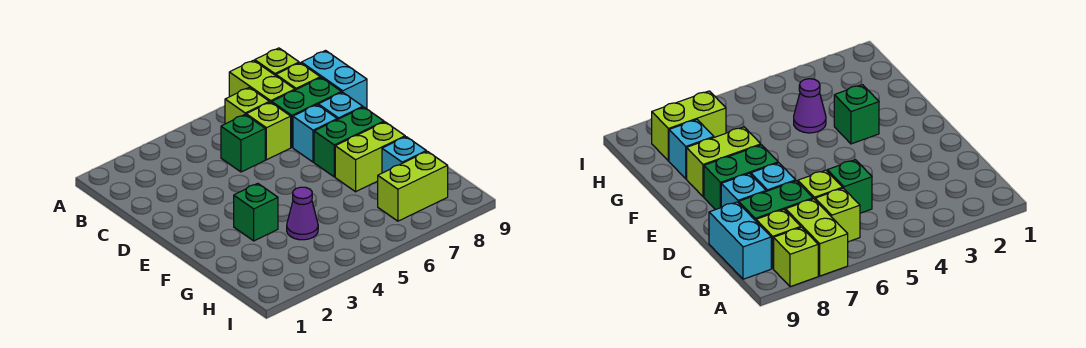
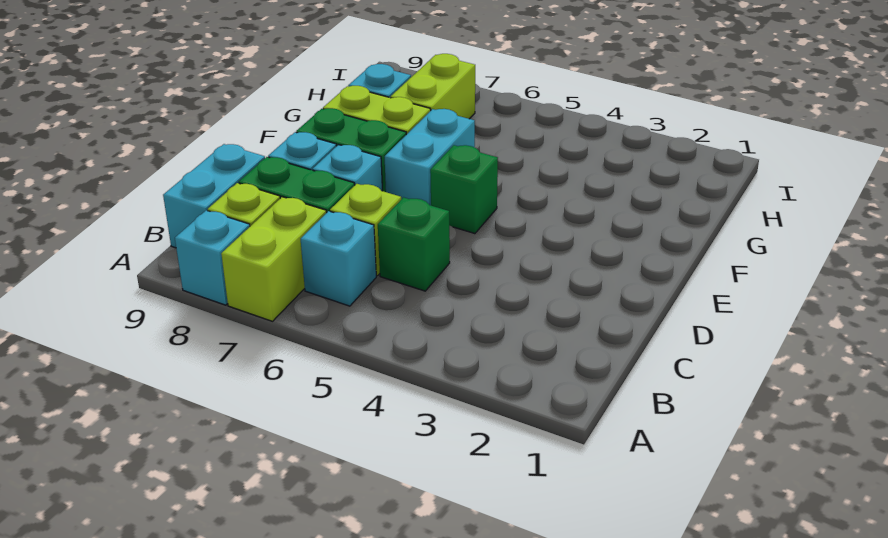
lime brick A8 level 1 -> cyan brick A8 level 1
lime brick B6 level 1 -> cyan brick B6 level 1
none -> cyan brick E6:F6 level 1
green brick F3 level 1 -> green brick E5 level 1
purple cone G4 level 1 -> none
lime brick H7:H8 level 1 -> lime brick G7:H7 level 1

